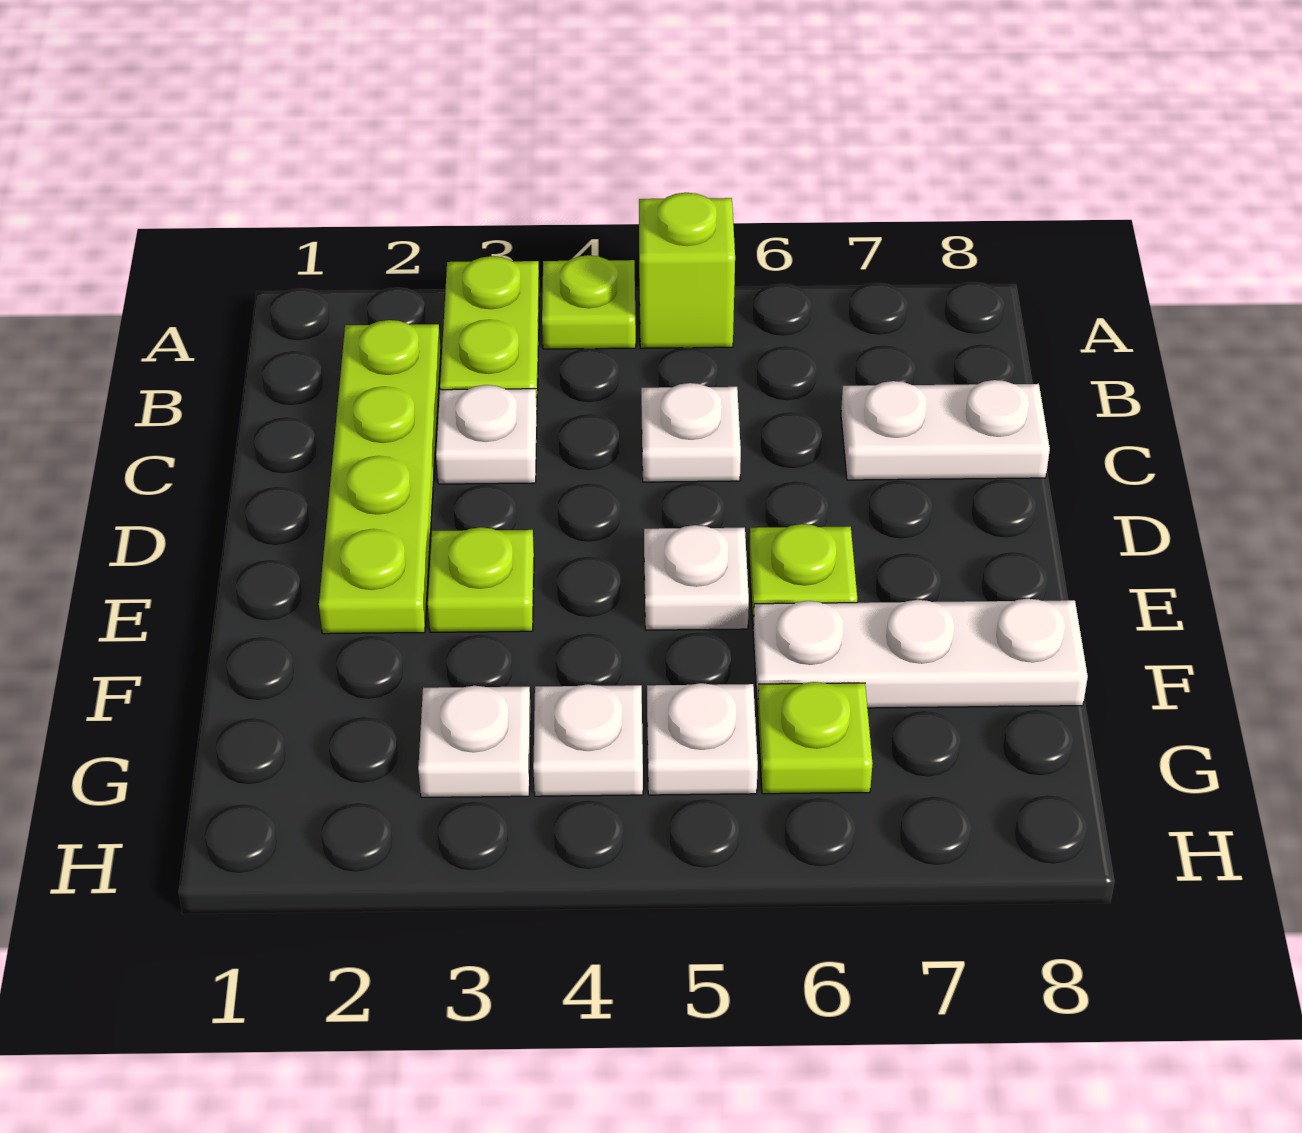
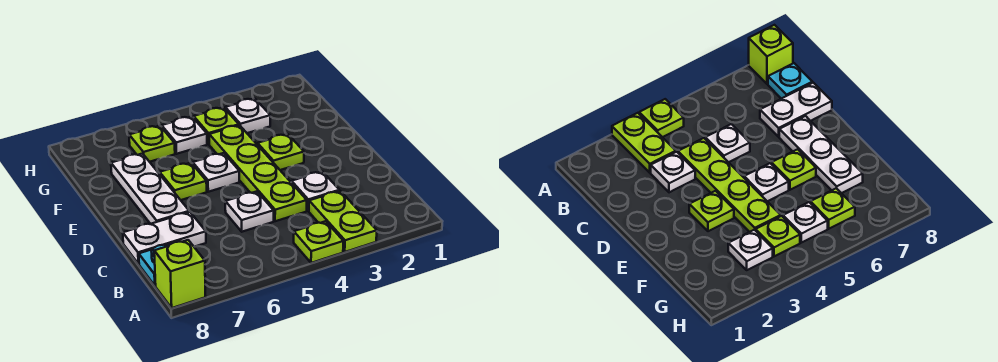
lime brick A5 level 1 -> lime brick A8 level 1
lime plate B2:E2 level 1 -> lime plate C4:F4 level 1
none -> cyan plate B8 level 1
white plate F6:F8 level 1 -> white plate D7:F7 level 1
white plate G4 level 1 -> lime plate G4 level 1

